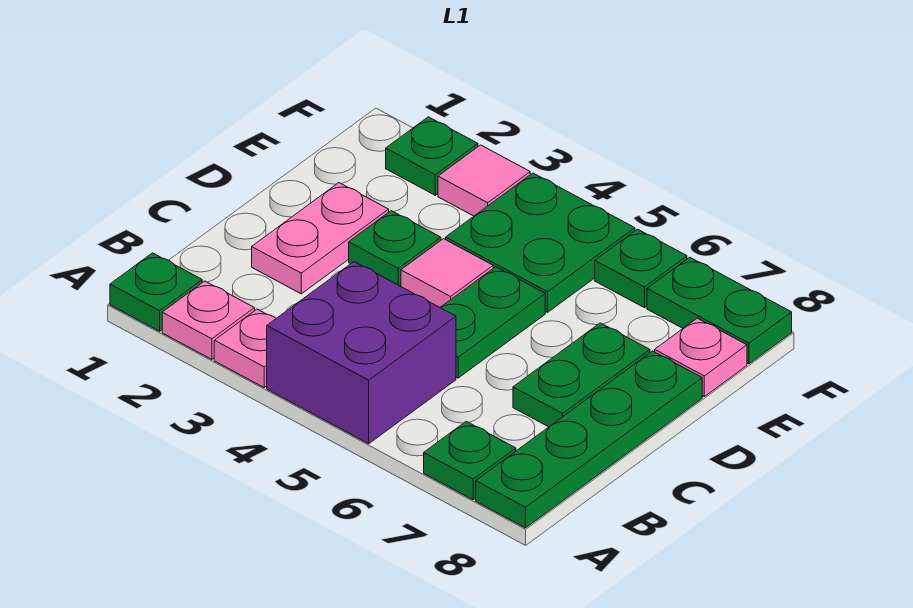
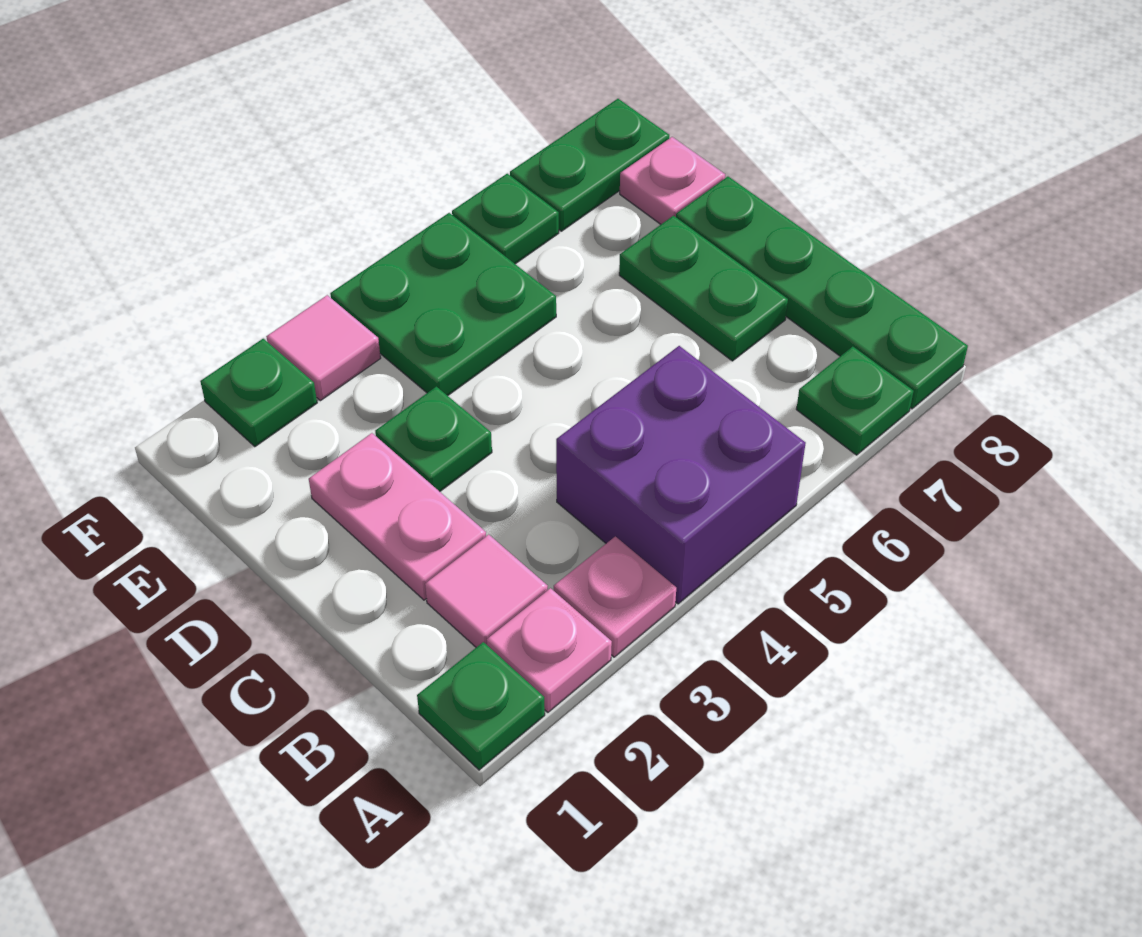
green plate C5:D5 level 1 -> none
pink tile D4 level 1 -> pink tile B2 level 1

